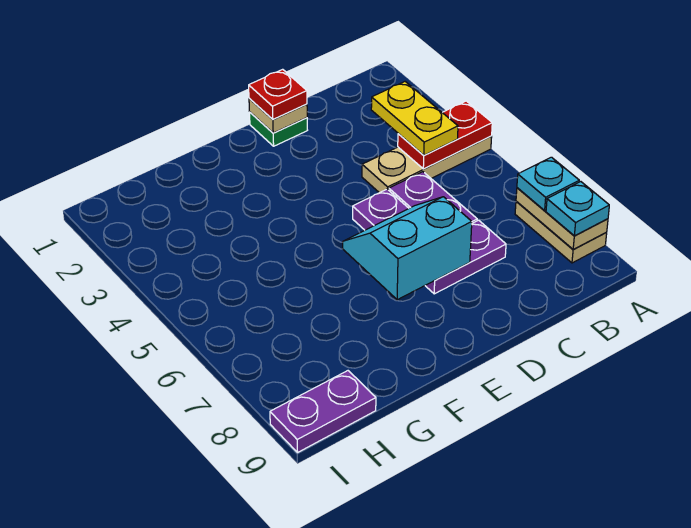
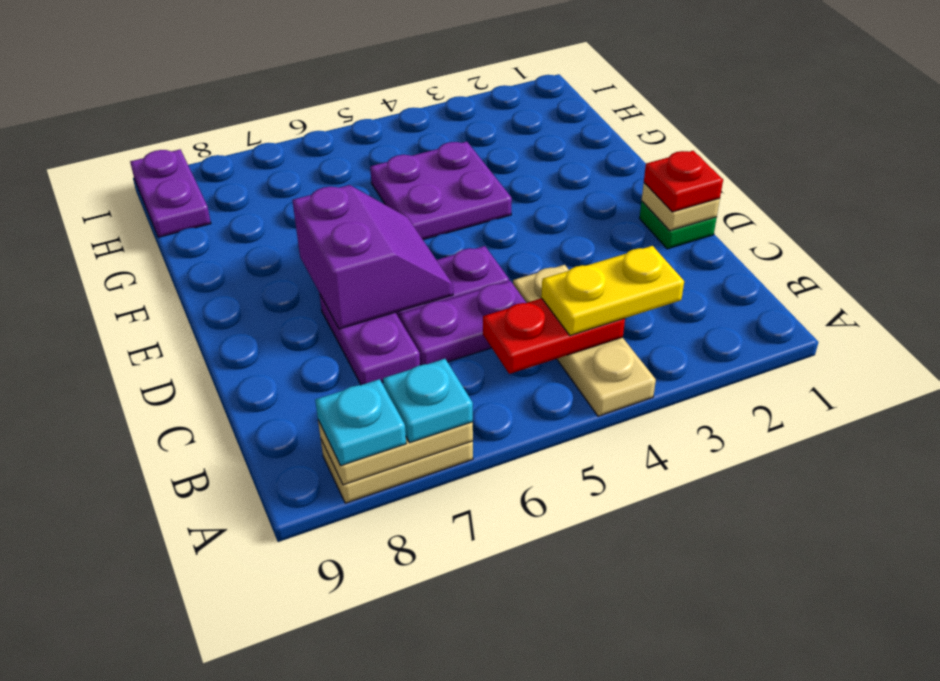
red plate A4:B4 level 2 -> red plate B4:B5 level 2
cyan slope D6:E7 level 2 top 7 -> purple slope D6:E7 level 2 top 7
none -> purple plate F4:G5 level 1

